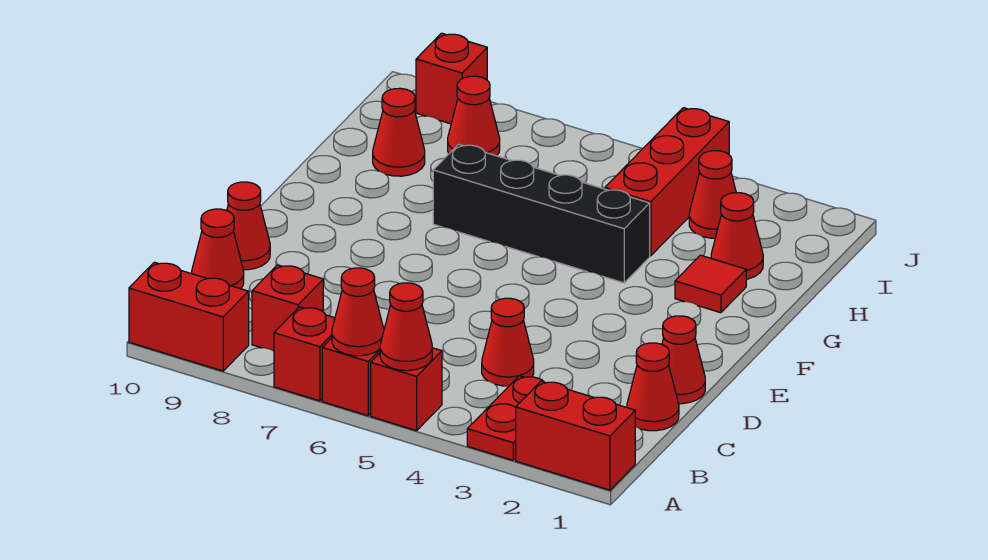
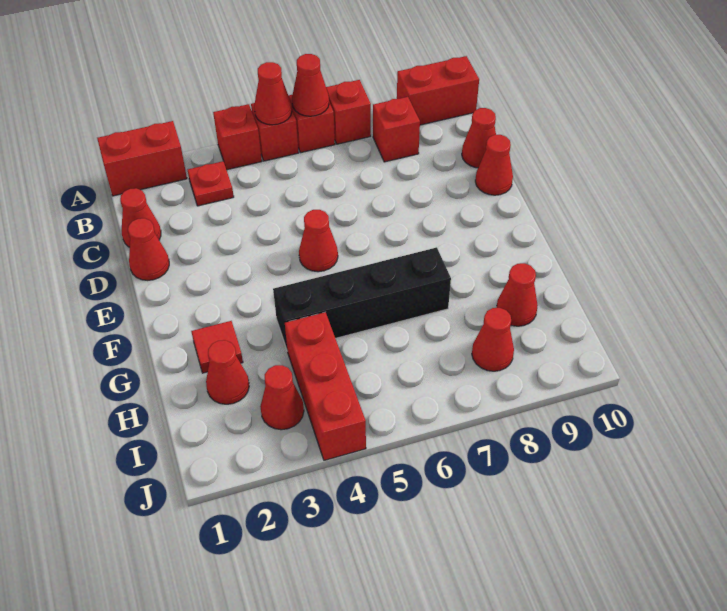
red plate A3:B3 level 1 -> red plate B3 level 1
red cone C4 level 1 -> red cone E5 level 1
red brick J9 level 1 -> red brick A4 level 1

